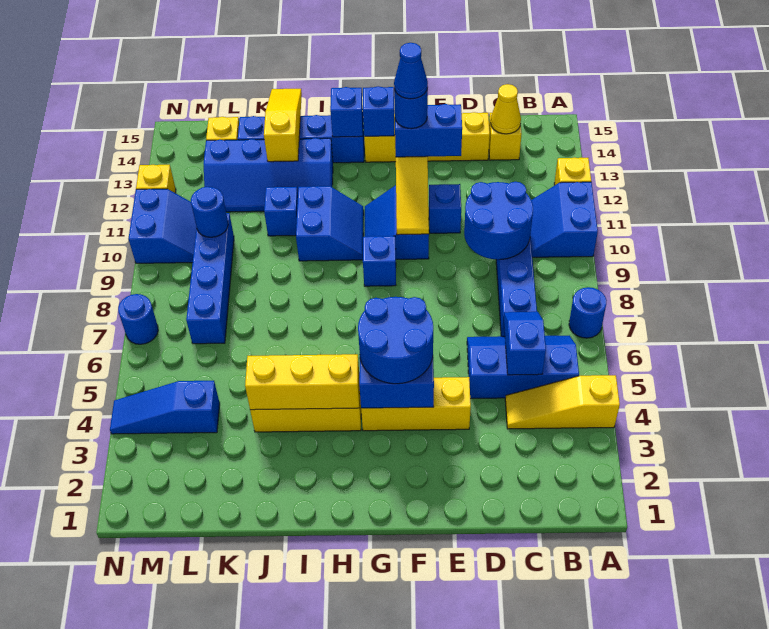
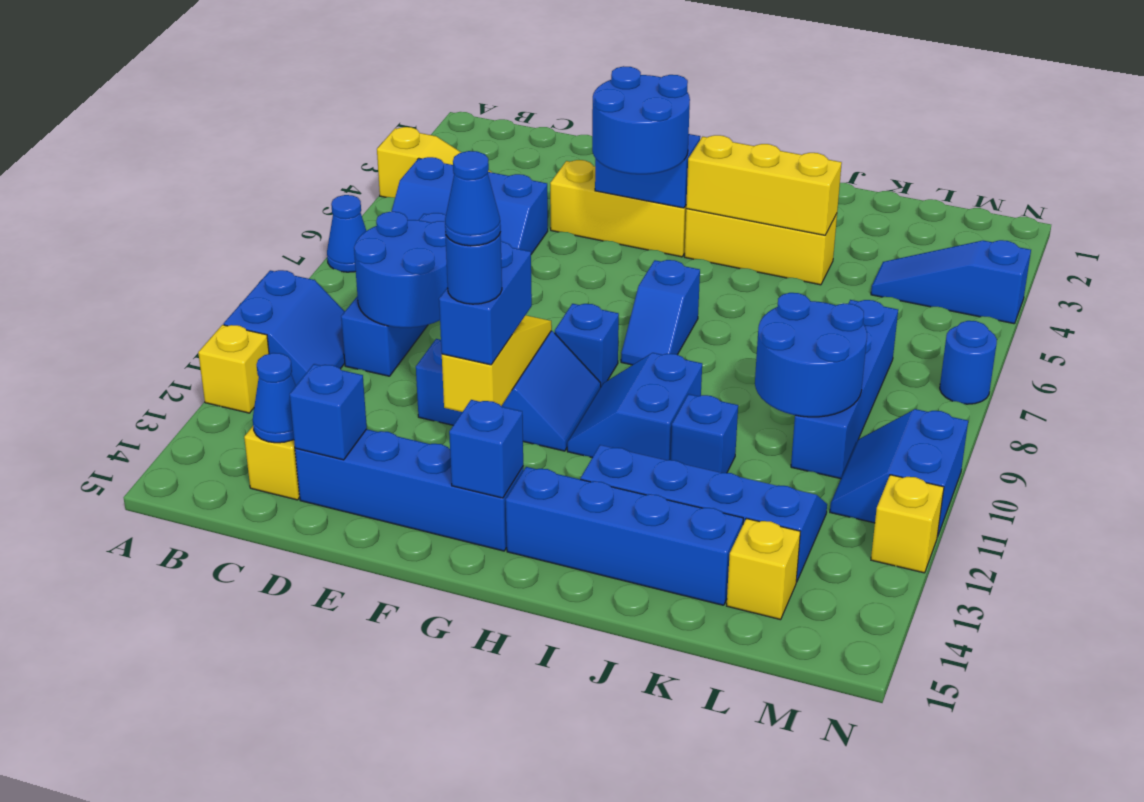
blue round brick A7 level 1 -> blue cone A7 level 1
blue slope C5:C6 level 2 top 5 -> blue slope H7:H8 level 1 top 7
yellow cone C14 level 2 -> blue cone C14 level 2
yellow brick D14:G14 level 1 -> blue brick D14:G14 level 1
blue brick E12:F12 level 3 -> blue brick F11:F12 level 3
blue brick H14 level 2 -> blue brick D14 level 2
yellow slope J13:J15 level 2 top 13 -> none
blue slope L4:N4 level 1 top L -> blue slope L4:N4 level 1 top N
blue round brick L10 level 2 -> blue round brick K9:L10 level 2

